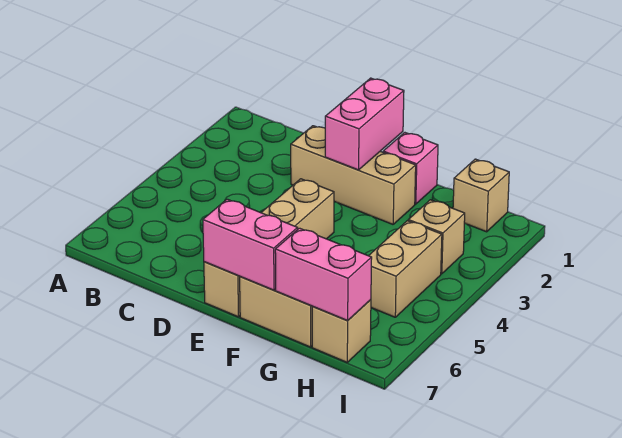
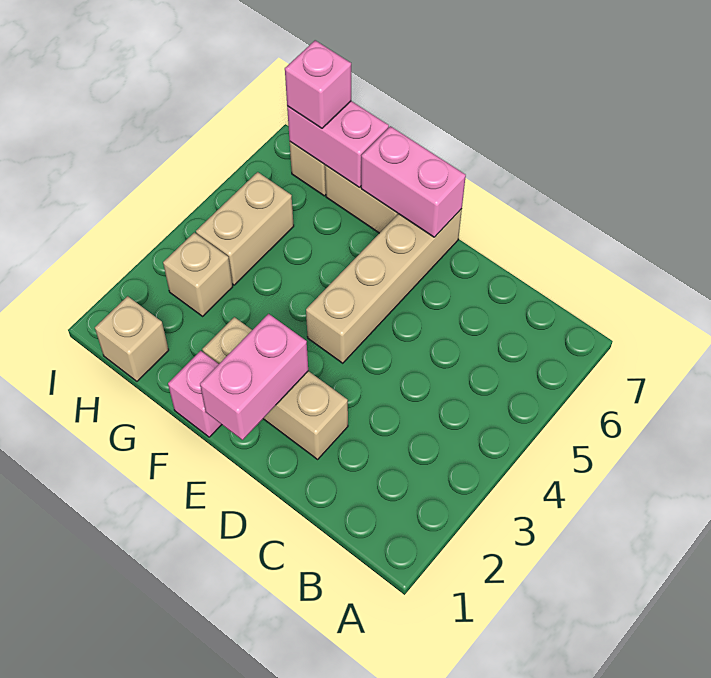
none -> pink brick H7 level 3

